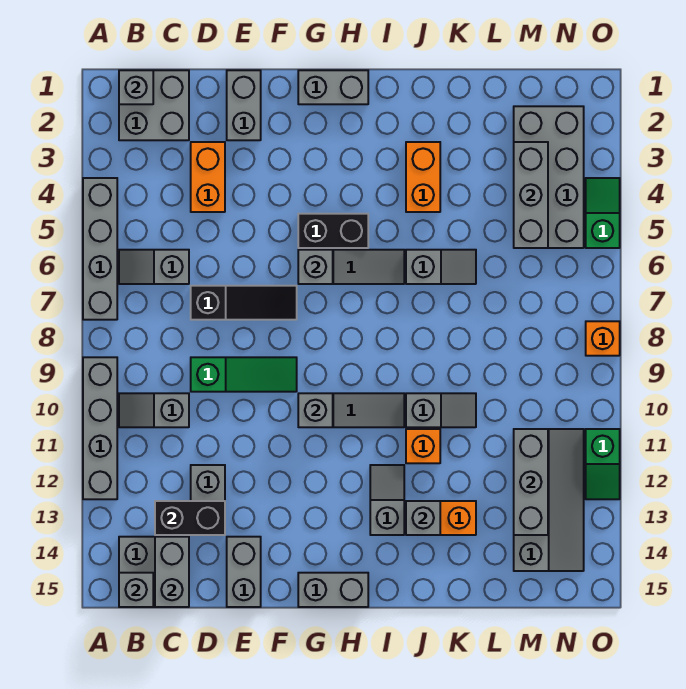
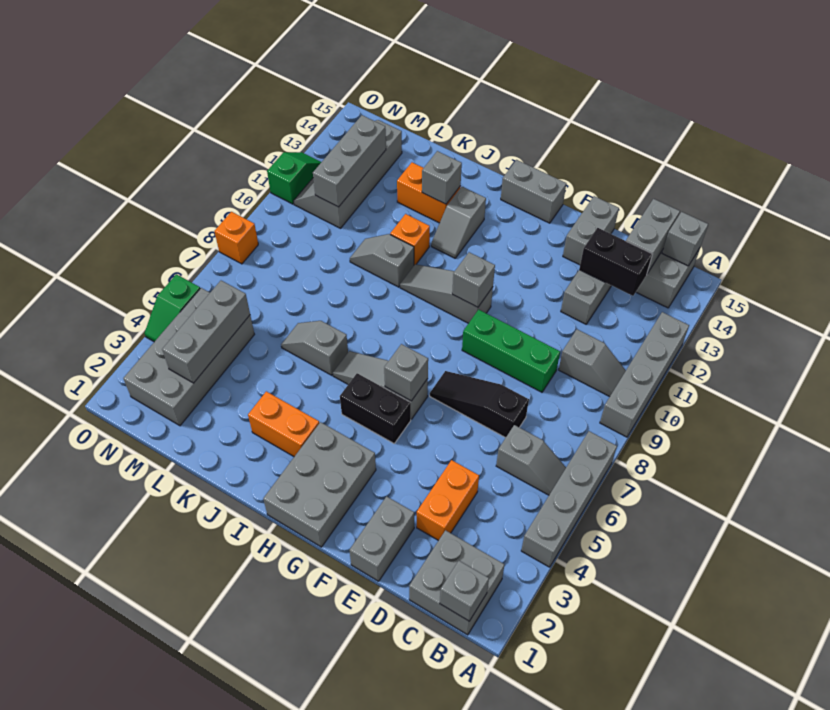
green slope D9:F9 level 1 top D -> green brick D9:F9 level 1
grey brick G1:H1 level 1 -> grey brick G1:H3 level 1
orange brick J3:J4 level 1 -> orange brick I3:J3 level 1

